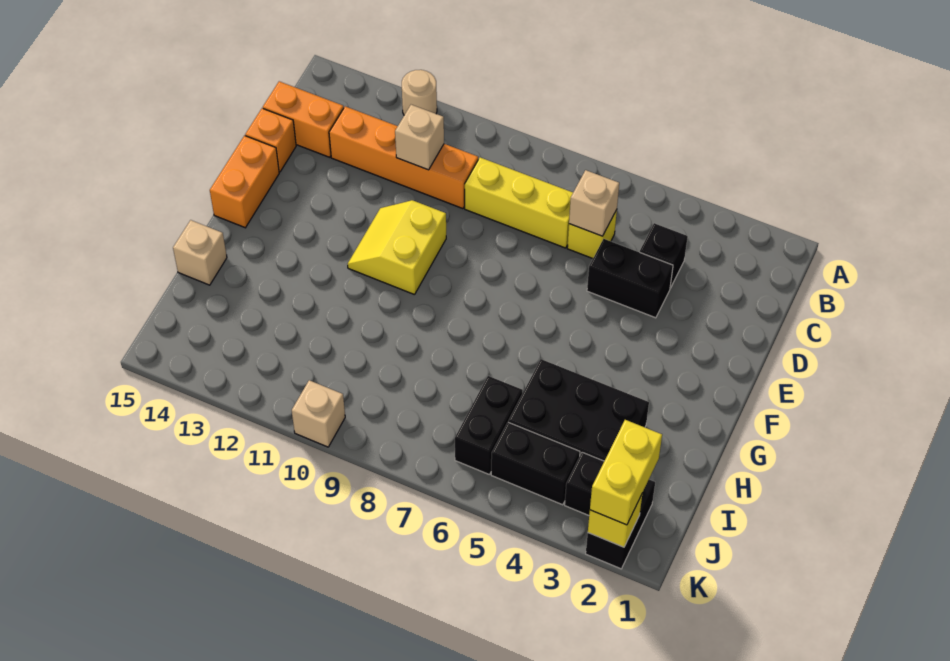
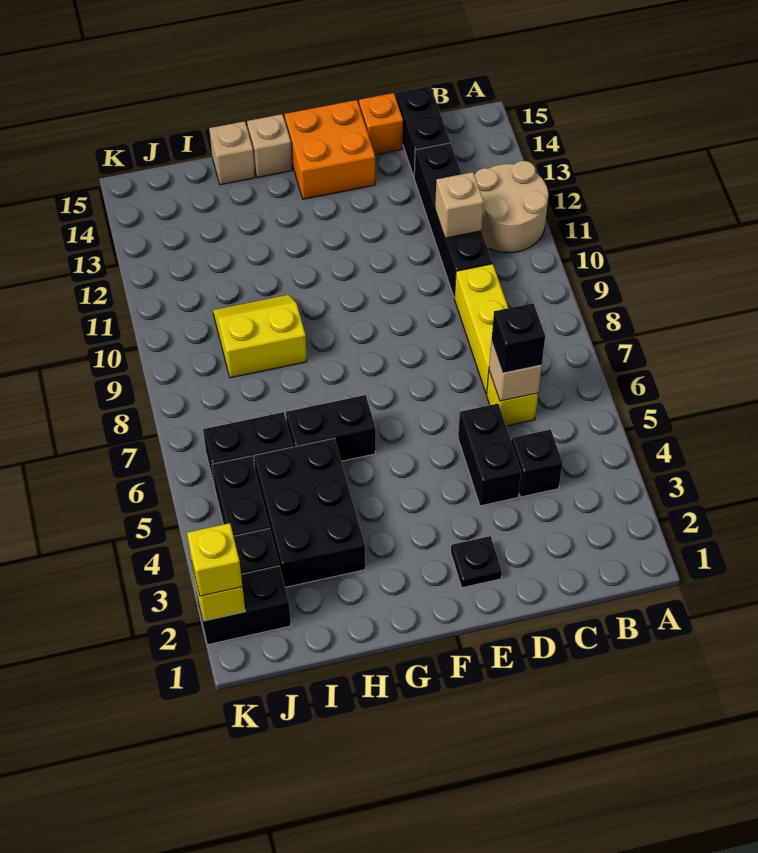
tan round brick A12 level 1 -> tan round brick A11:B12 level 1
none -> black brick C6 level 3
orange brick C10:C13 level 1 -> black brick C10:C13 level 1
orange brick C14:C15 level 1 -> black brick C14:C15 level 1
none -> black plate E2 level 1
yellow slope E10:F11 level 1 top 10 -> yellow slope H9:I10 level 1 top 9
orange brick E15:F15 level 1 -> orange brick E14:F15 level 1
none -> black brick G6:H6 level 1
yellow brick J2:K2 level 3 -> yellow brick K2 level 3
tan brick K10 level 1 -> tan brick G15 level 1

